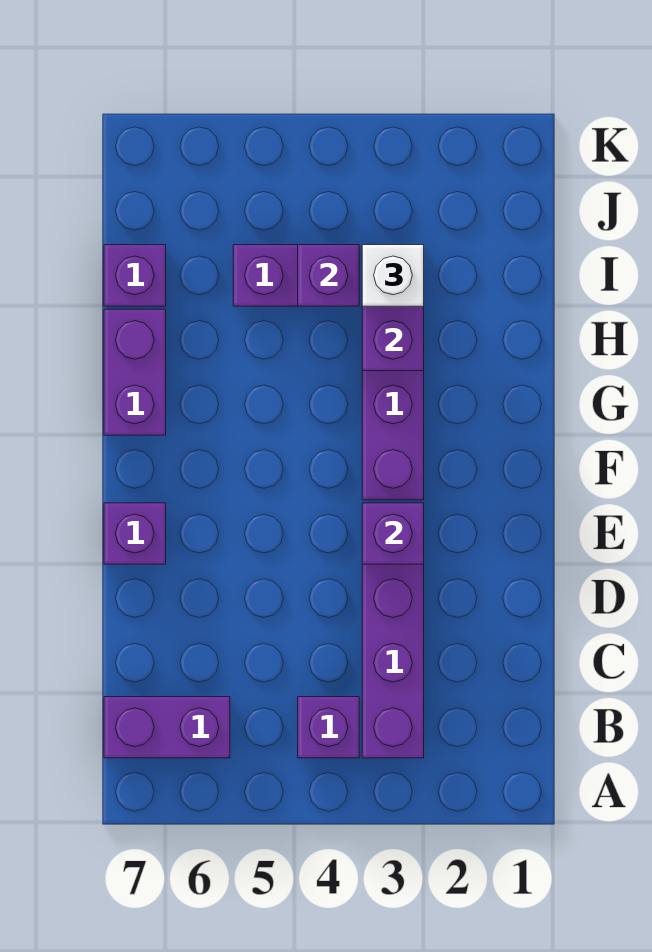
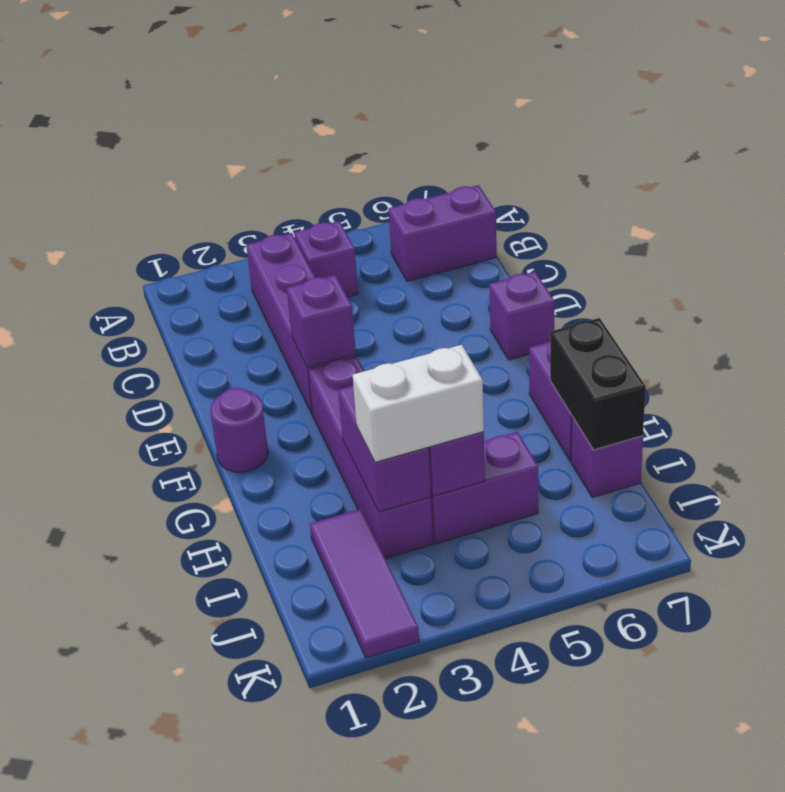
none -> purple round brick F1 level 1
none -> black brick H7:I7 level 2
none -> purple tile I2:K2 level 1
white brick I3 level 3 -> white brick I3:I4 level 3

